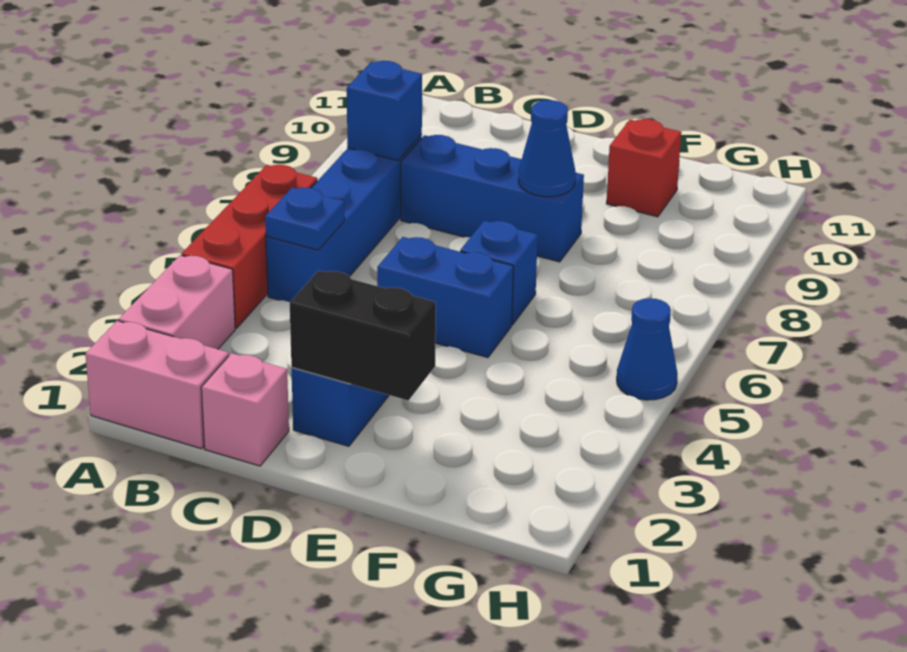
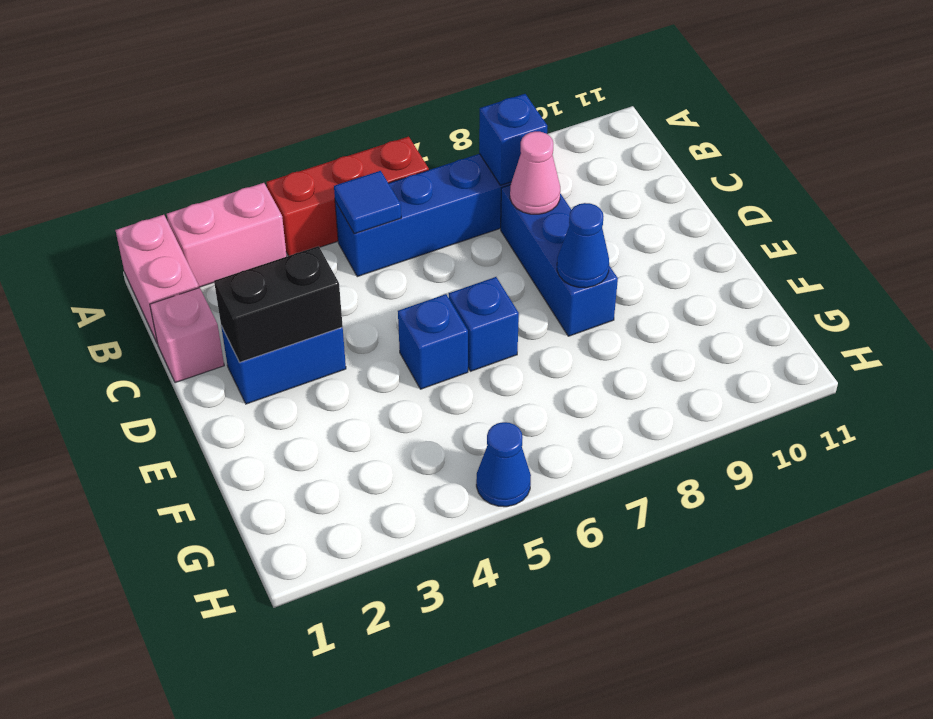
blue plate B5 level 2 -> blue tile B5 level 2
none -> pink cone C8 level 2
black brick D2:E2 level 2 -> black brick D2:D3 level 2
blue brick D5:E5 level 1 -> blue brick E5 level 1
red brick F10 level 1 -> none

